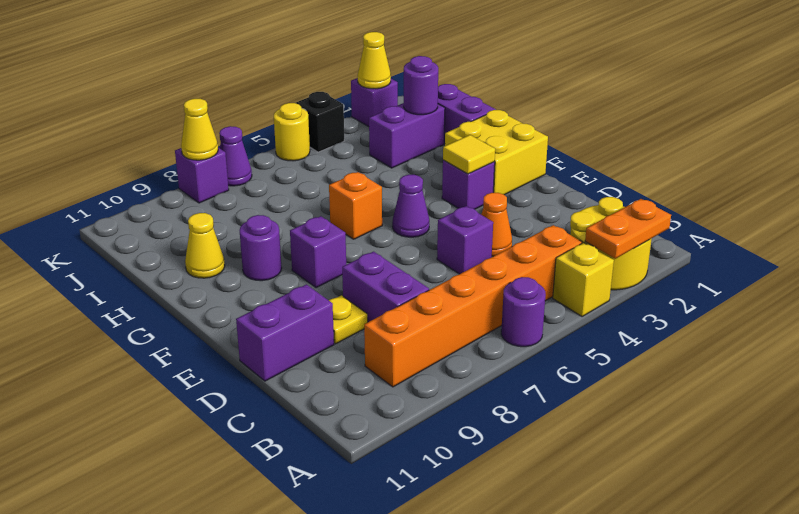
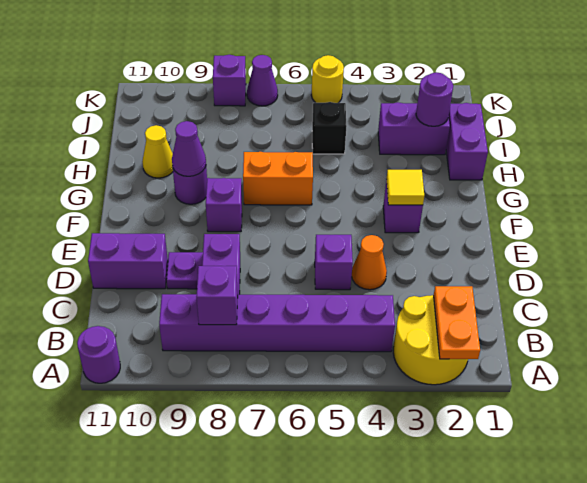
orange plate A2:A3 level 2 -> orange plate A2:B2 level 2
yellow brick A4 level 1 -> none
purple round brick A6 level 1 -> purple round brick A11 level 1
orange brick B4:B9 level 1 -> purple brick B4:B9 level 1
yellow plate D9 level 1 -> purple plate D9 level 1
yellow brick F1:G2 level 1 -> none
purple cone F5 level 1 -> purple cone G9 level 2
orange brick G6 level 1 -> orange brick G6:G7 level 1
purple brick K2 level 1 -> purple brick B8 level 2
yellow cone K2 level 2 -> none
black brick K4 level 1 -> black brick I5 level 1
yellow cone K8 level 2 -> none

